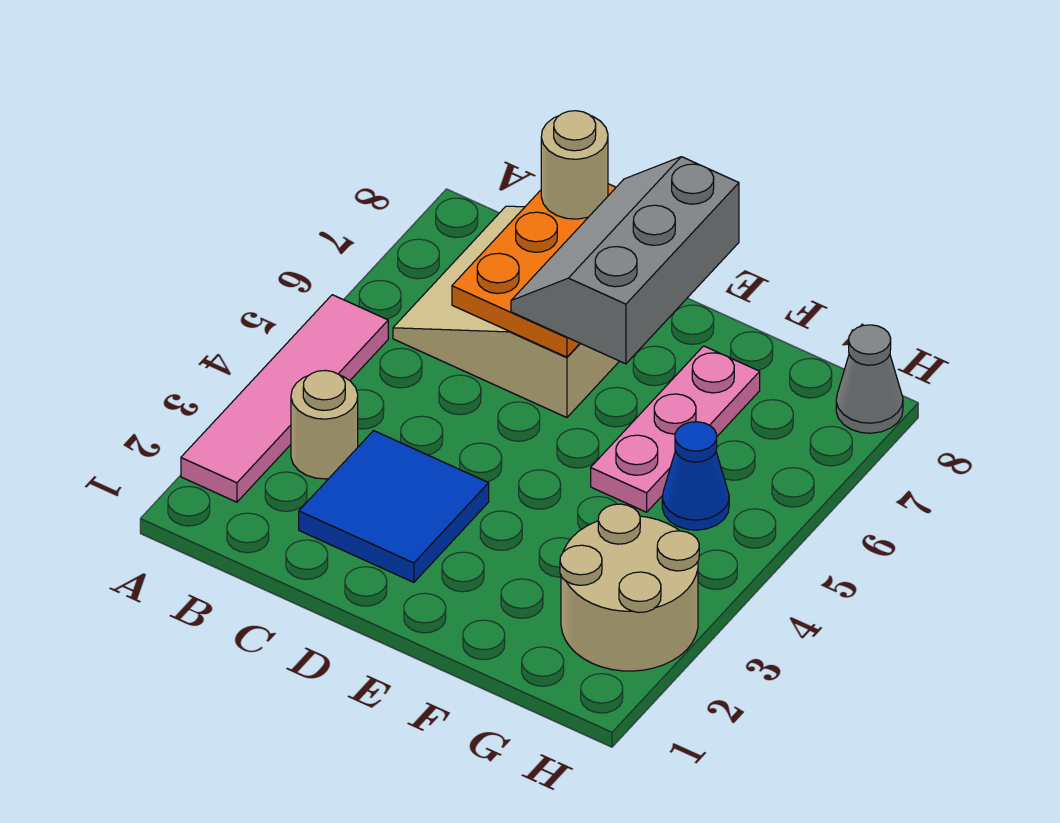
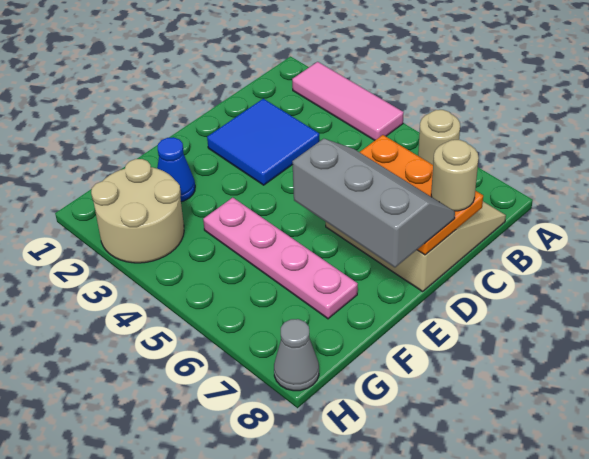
pink tile A2:A5 level 1 -> pink tile A2:A4 level 1
tan round brick B3 level 1 -> tan round brick A6 level 1
pink plate F5:F7 level 1 -> pink plate F4:F7 level 1
blue cone G5 level 1 -> blue cone F2 level 1

